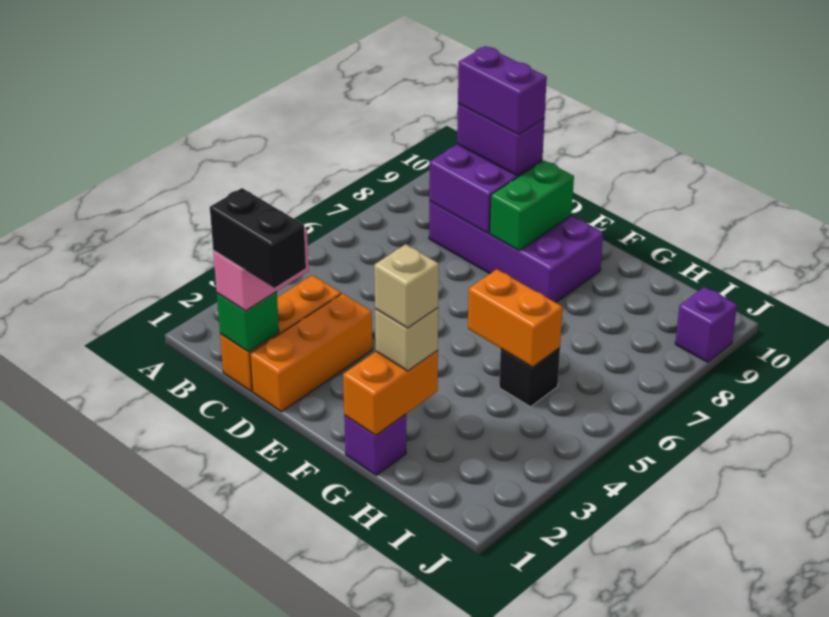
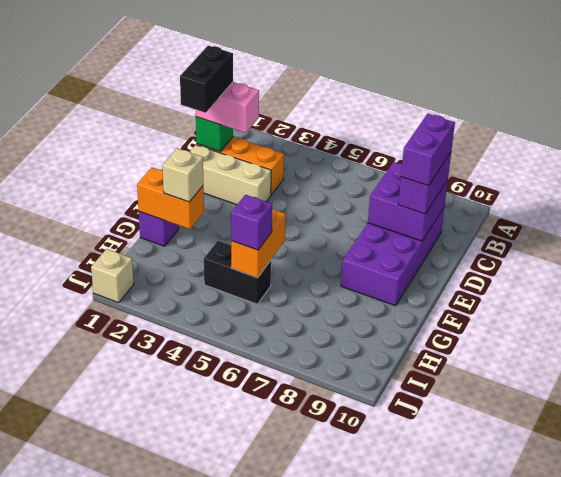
orange brick D1:D3 level 1 -> tan brick D1:D3 level 1
green brick E8:E9 level 2 -> none
tan brick G2 level 4 -> tan brick J1 level 1
black brick H5 level 1 -> black brick H4:H5 level 1
purple brick J9 level 1 -> purple brick H5 level 3

